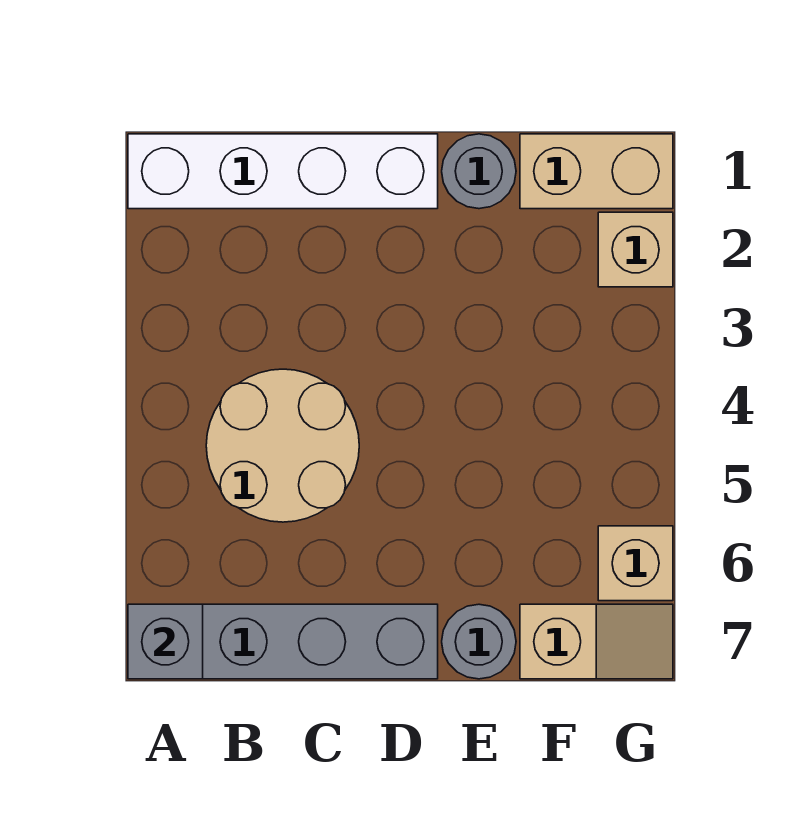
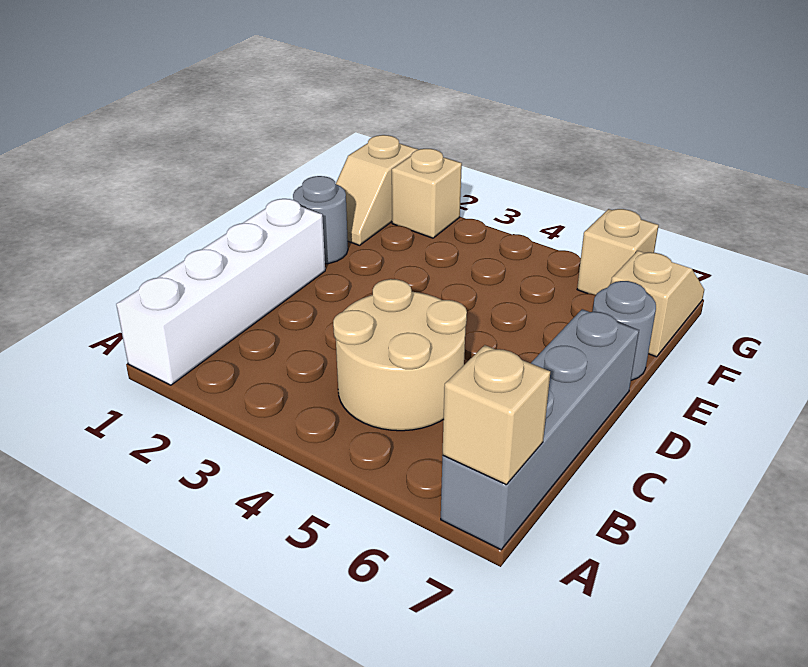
grey brick A7 level 2 -> tan brick A7 level 2
tan brick F1:G1 level 1 -> tan slope F1:G1 level 1 top G

